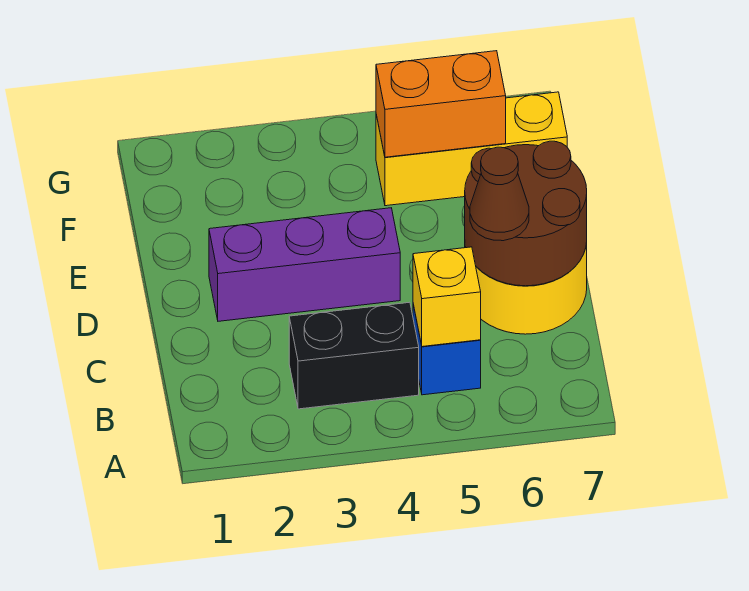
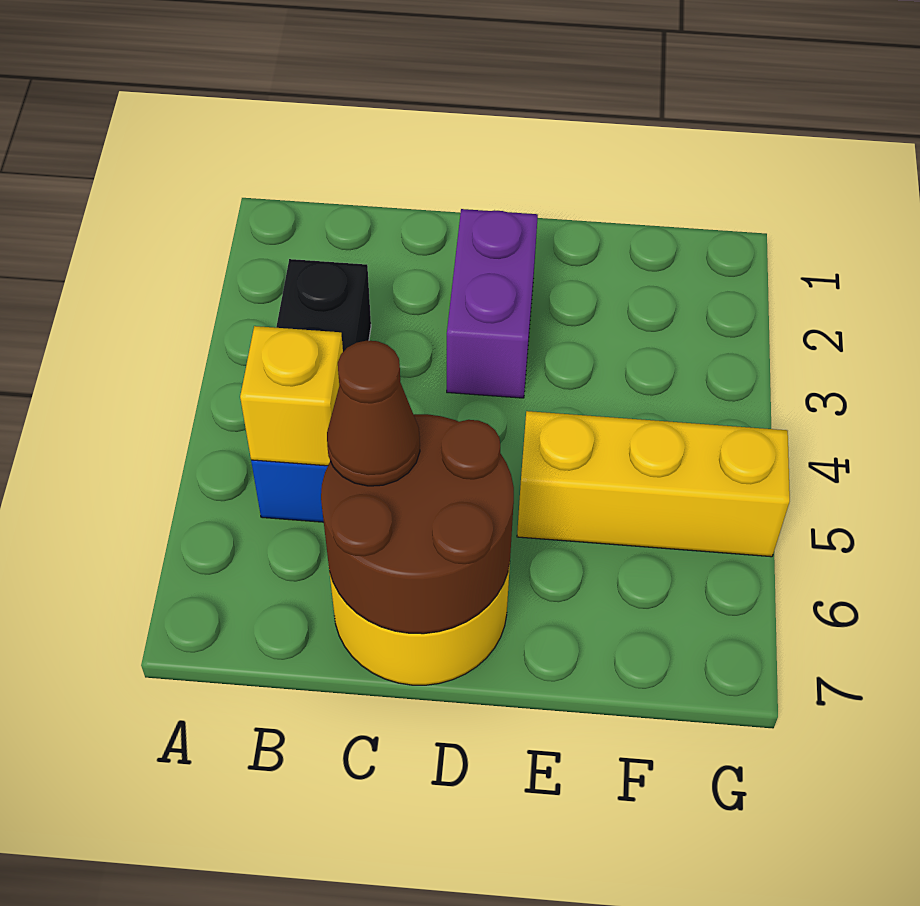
purple brick D2:D4 level 1 -> purple brick D2:D3 level 1
yellow brick F5:F7 level 1 -> yellow brick E5:G5 level 1
orange brick F5:F6 level 2 -> none

